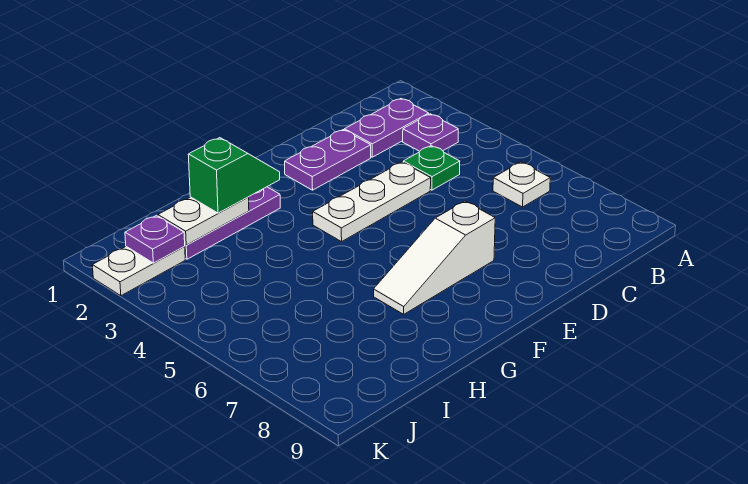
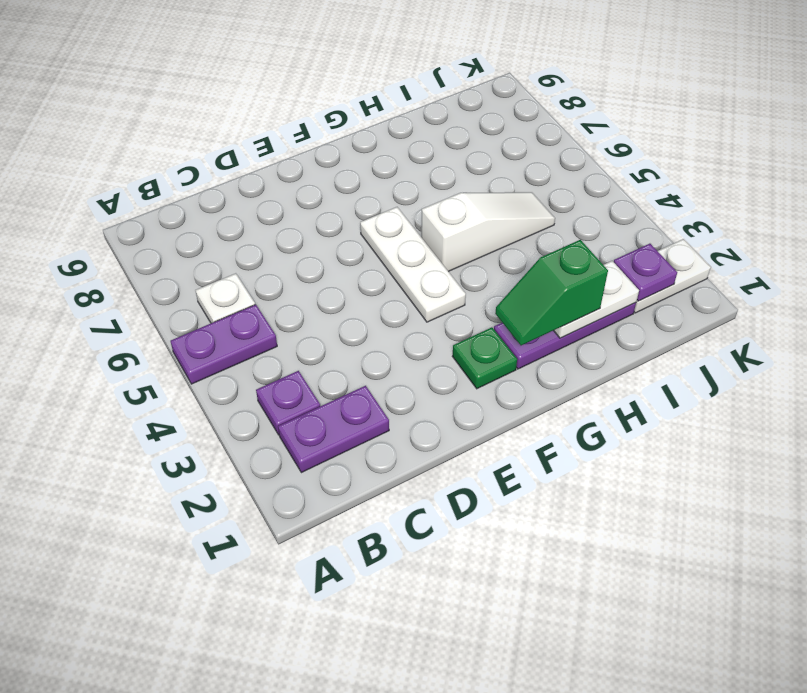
green plate C4 level 1 -> green plate F2 level 1
purple plate D2:E2 level 1 -> purple plate A5:B5 level 1
white plate D4:F4 level 1 -> white plate F4:F6 level 1
white slope E7:G7 level 1 top E -> white slope G5:I5 level 1 top G

